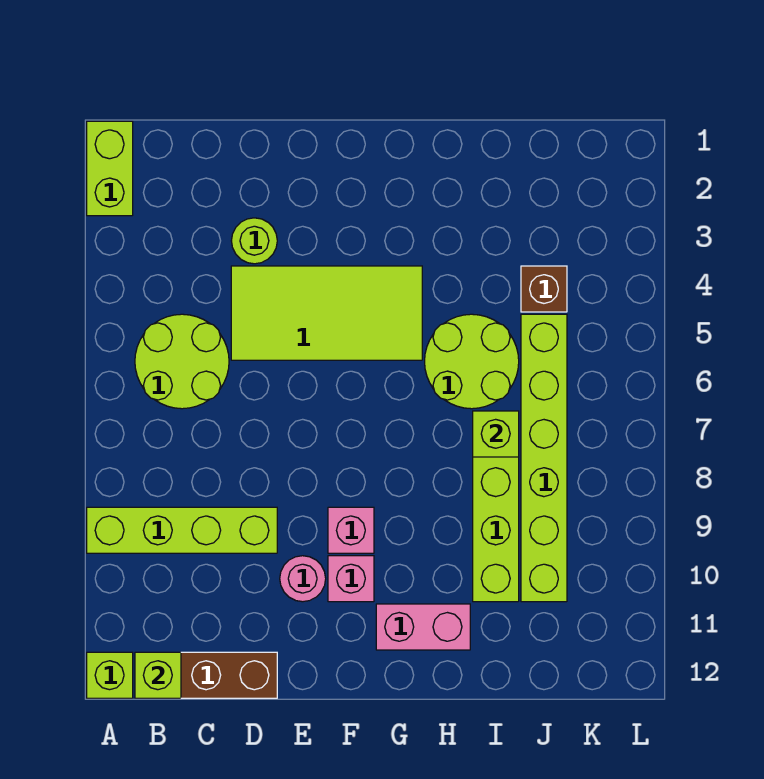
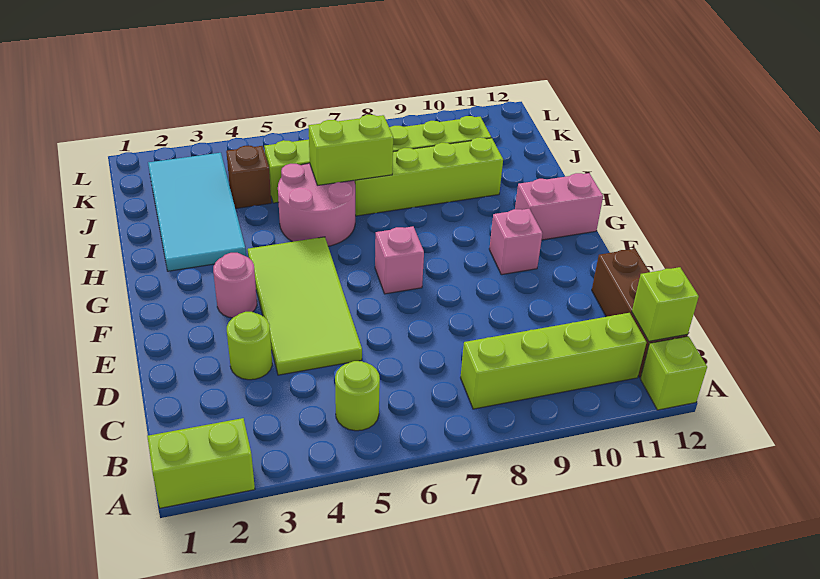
lime brick A9:D9 level 1 -> lime brick B8:B11 level 1
lime round brick B5:C6 level 1 -> lime round brick B5 level 1
pink round brick E10 level 1 -> pink round brick F3 level 1
pink brick F9 level 1 -> pink brick F7 level 1
pink brick G11:H11 level 1 -> pink brick G11:G12 level 1
none -> cyan tile H2:K3 level 1
lime round brick H5:I6 level 1 -> pink round brick H5:I6 level 1
lime brick I7 level 2 -> lime brick I6:I7 level 2

